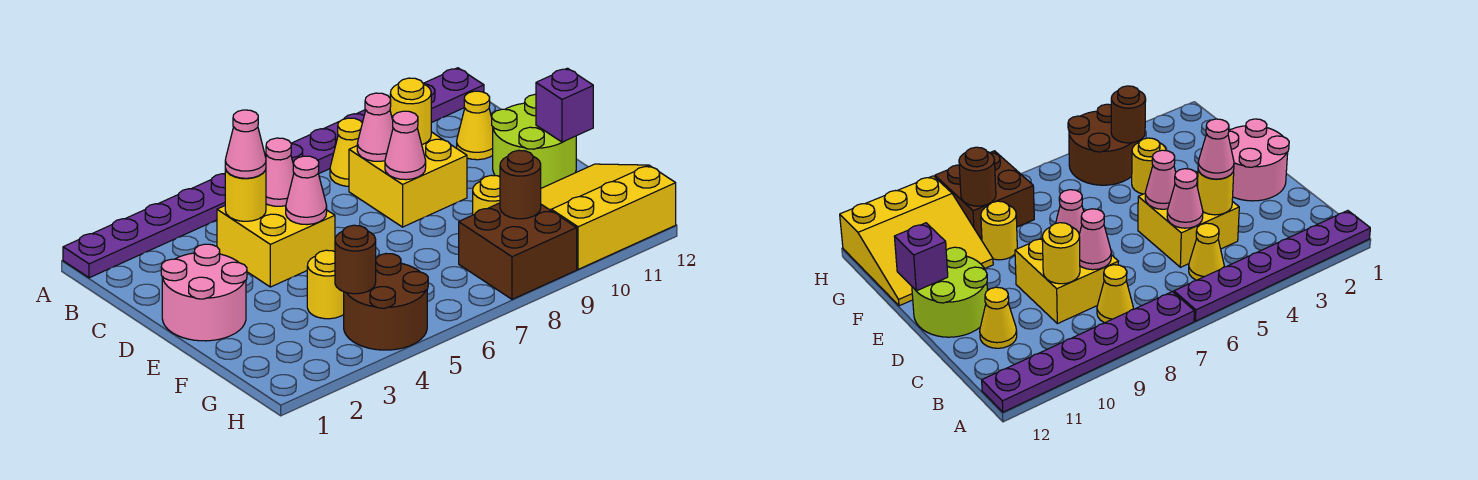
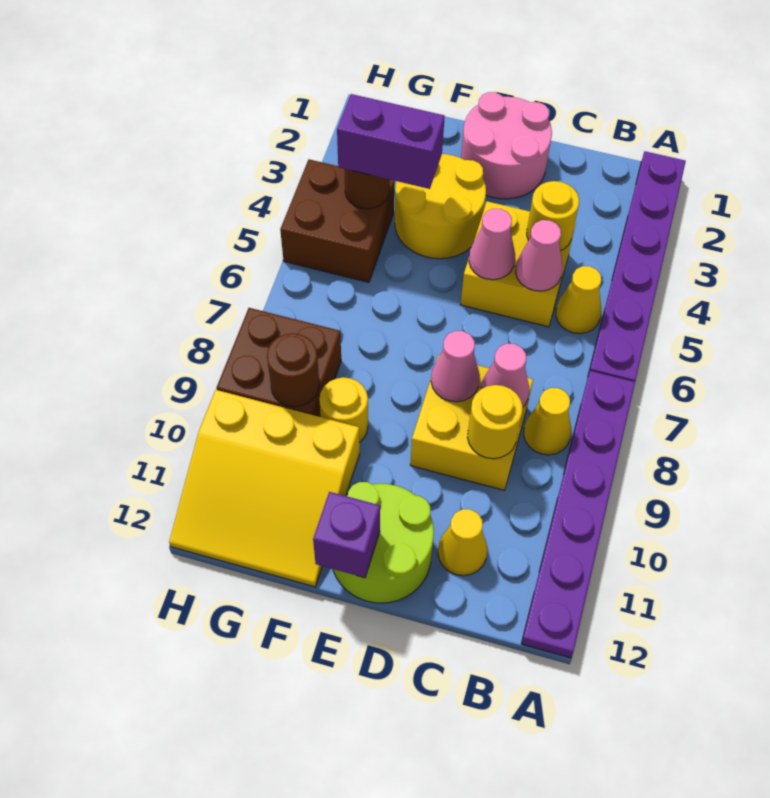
pink cone C4 level 3 -> none
yellow round brick F4 level 1 -> yellow round brick E3:F4 level 1
none -> purple brick F4:G4 level 3
yellow slope F10:H12 level 1 top H -> yellow slope F10:H12 level 1 top 10
brown round brick G4:H5 level 1 -> brown brick G4:H5 level 1

